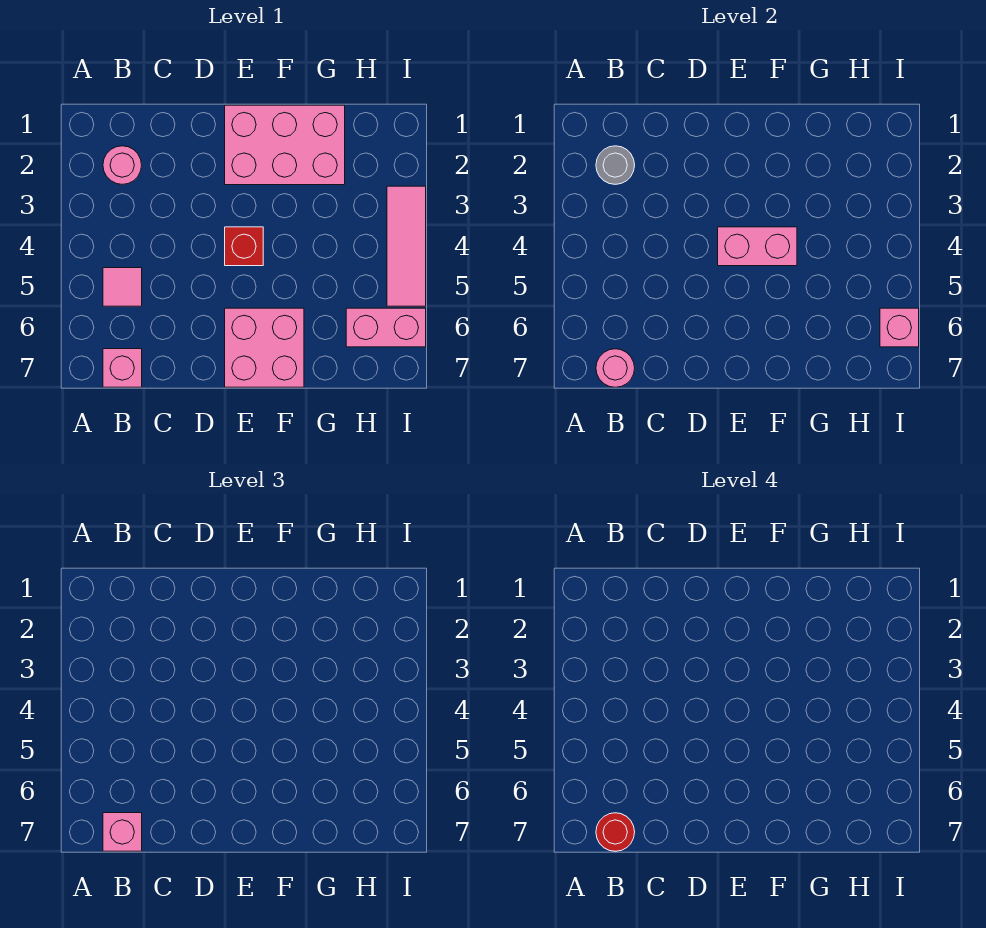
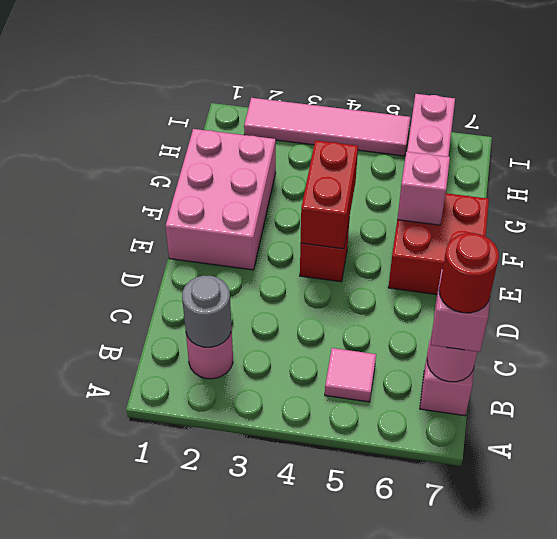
pink brick E4:F4 level 2 -> red brick E4:F4 level 2
pink brick E6:F7 level 1 -> red brick E6:F7 level 1
pink tile I3:I5 level 1 -> pink tile I2:I5 level 1
pink brick I6 level 2 -> pink brick F6 level 2

